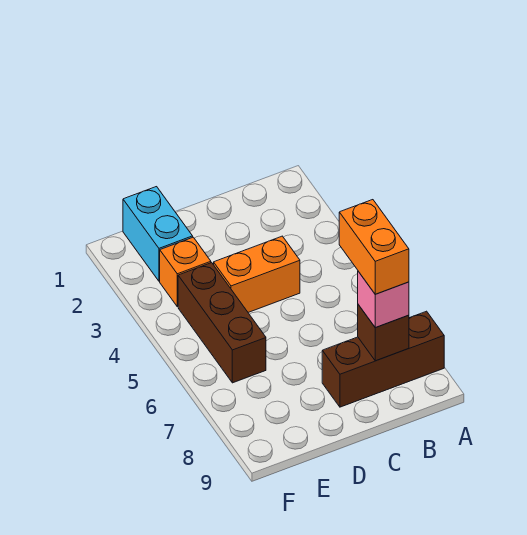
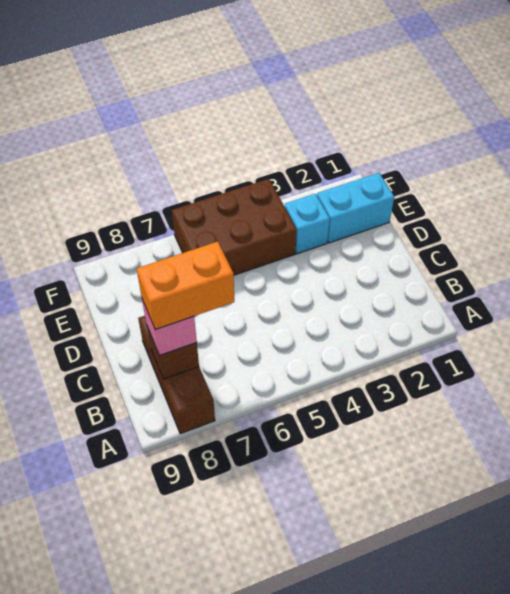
orange brick C4:D4 level 1 -> none
orange brick E3 level 1 -> cyan brick E3 level 1
brown brick E4:E6 level 1 -> brown brick E4:F6 level 1

